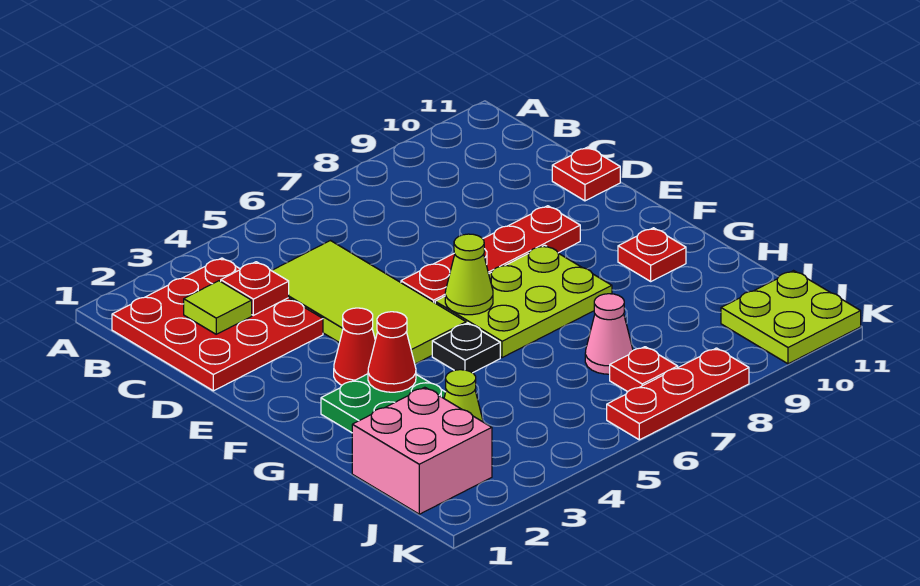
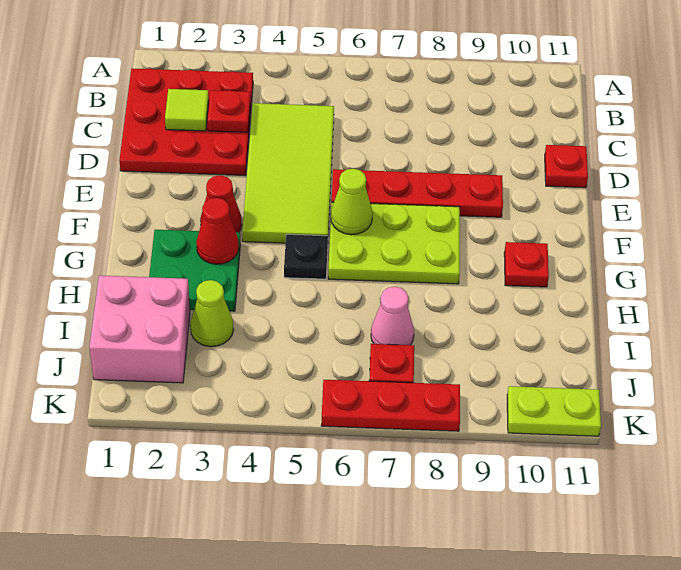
lime plate J10:K11 level 1 -> lime plate K10:K11 level 1

